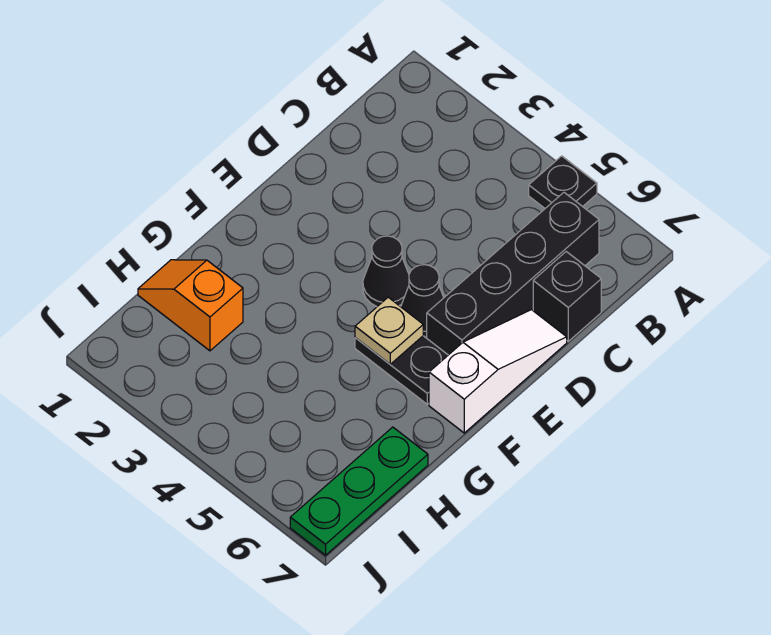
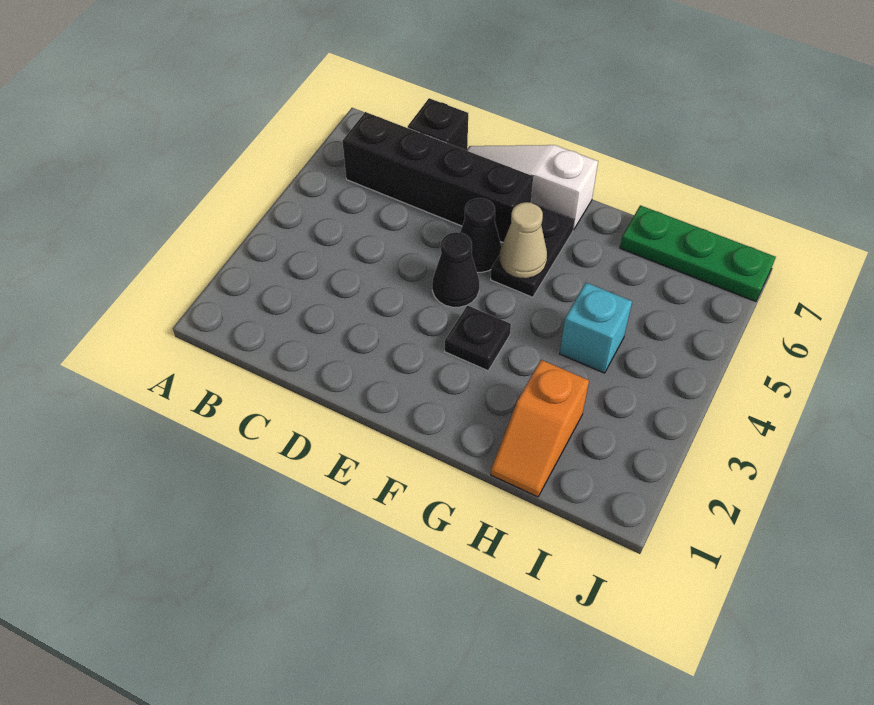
black plate A5 level 1 -> black plate F3 level 1
tan plate F5 level 2 -> tan cone F5 level 2
none -> cyan brick H4 level 1

